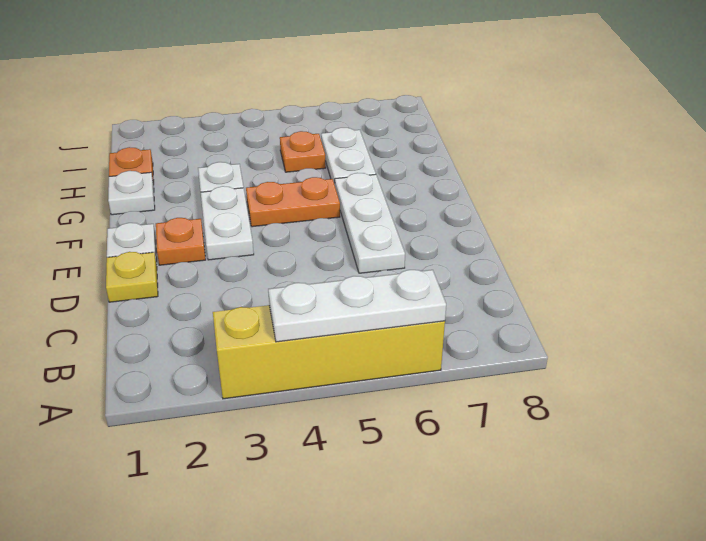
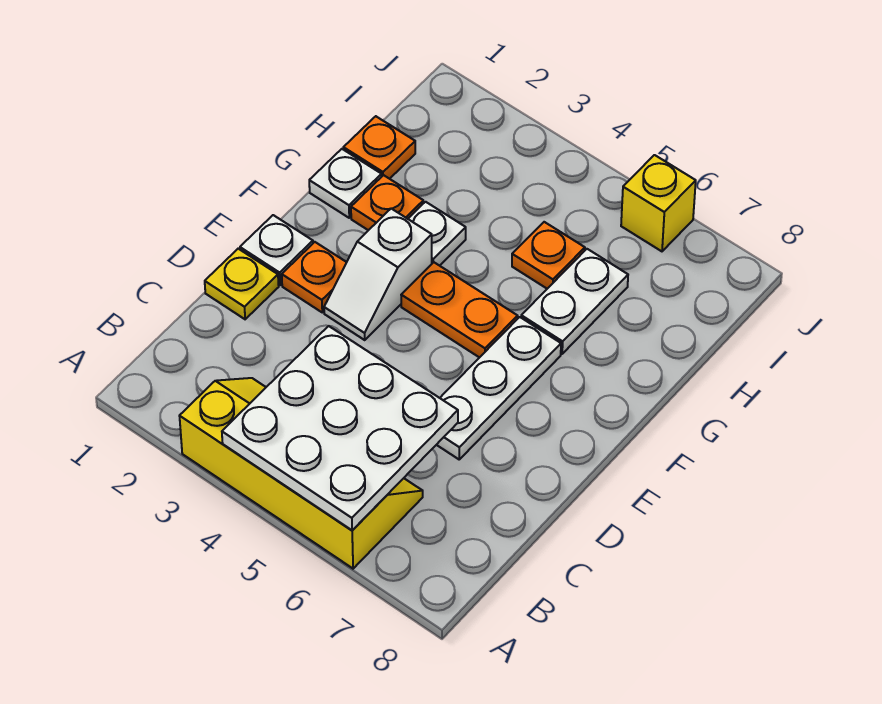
white plate A4:A6 level 2 -> white plate A4:C6 level 2
white plate E3:F3 level 1 -> white slope E3:F3 level 1 top F
none -> orange plate G2 level 1
none -> yellow brick J6 level 1

